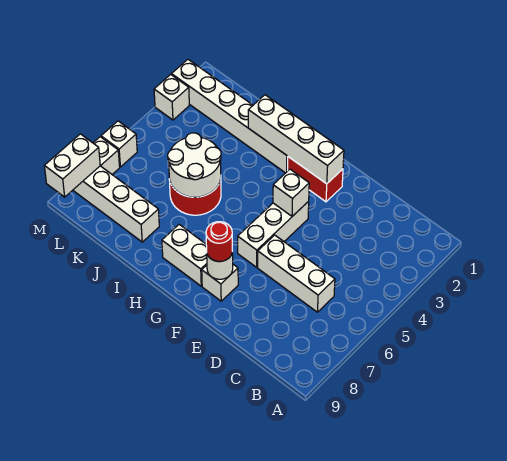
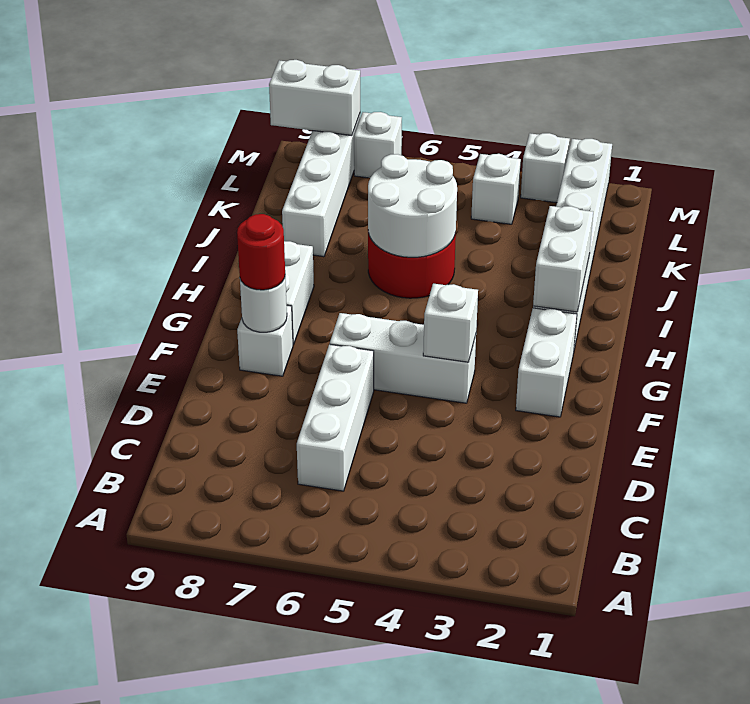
red brick F2:G2 level 1 -> white brick F2:G2 level 1
white brick F2:I2 level 2 -> white brick H2:I2 level 2
white brick M6 level 1 -> white brick L4 level 1

